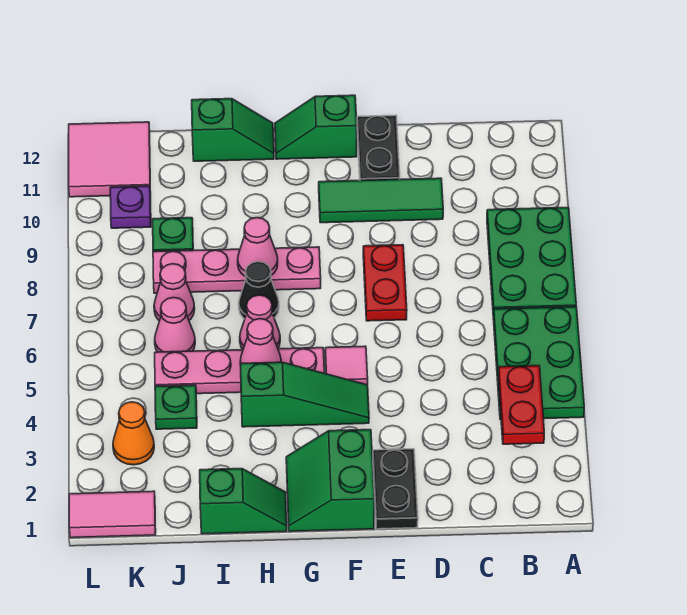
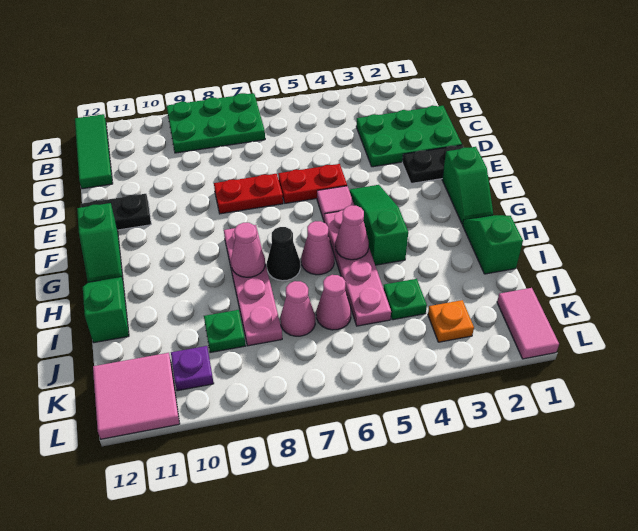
green plate A4:B6 level 1 -> green plate C1:D3 level 1
red plate B3:B4 level 2 -> red plate E5:E6 level 1
green tile D10:F10 level 1 -> green tile A12:C12 level 1
green slope F1:G2 level 1 top F -> green slope F1:G1 level 1 top F
orange cone K3 level 1 -> orange plate K3 level 1

